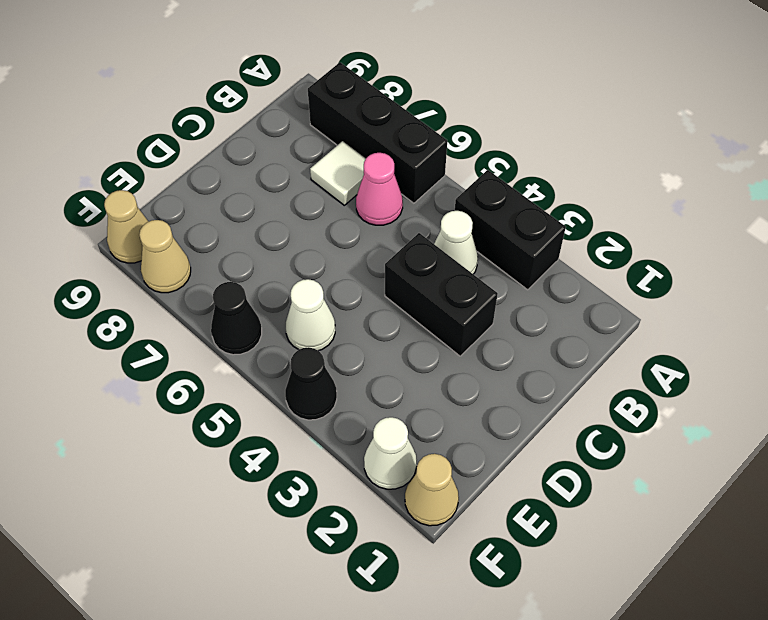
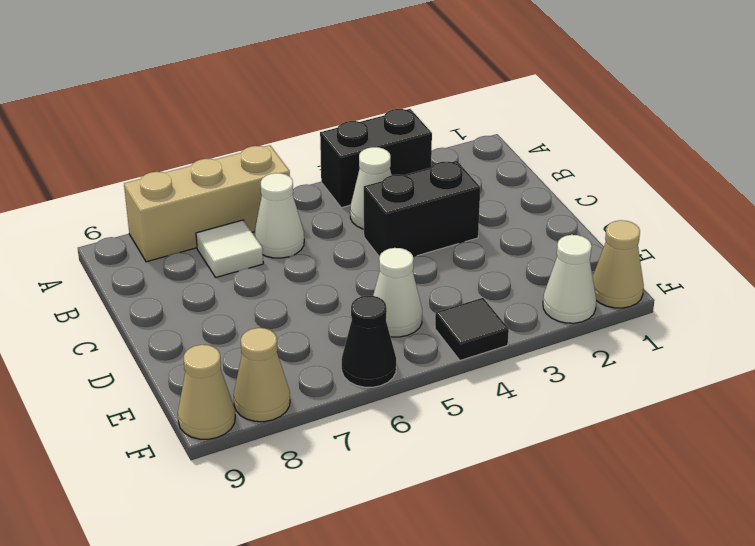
black brick A6:A8 level 1 -> tan brick A6:A8 level 1
pink cone B6 level 1 -> white cone B6 level 1
black cone F4 level 1 -> black tile F4 level 1

